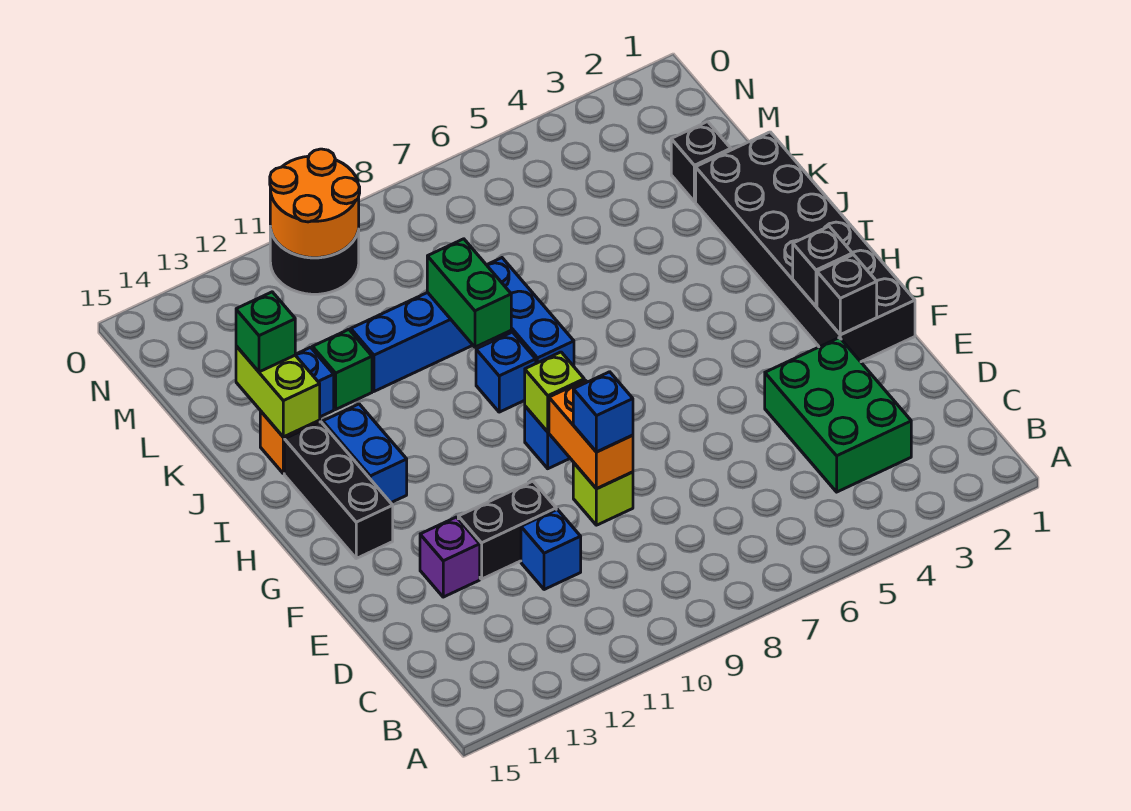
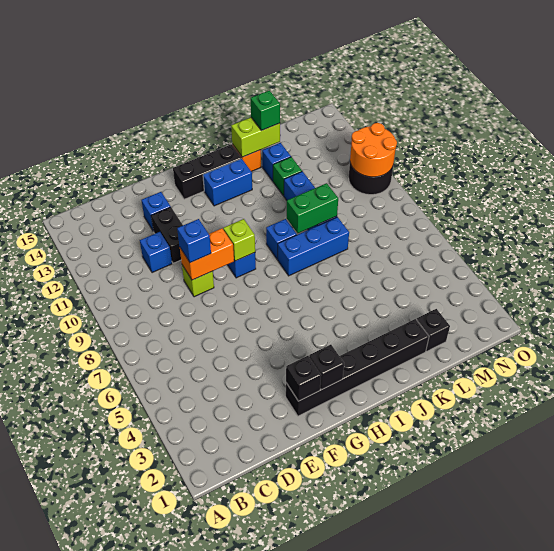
green brick C3:E4 level 1 -> none
purple brick E13 level 1 -> blue brick E13 level 1
black brick F1:K2 level 1 -> black brick F2:K2 level 1

